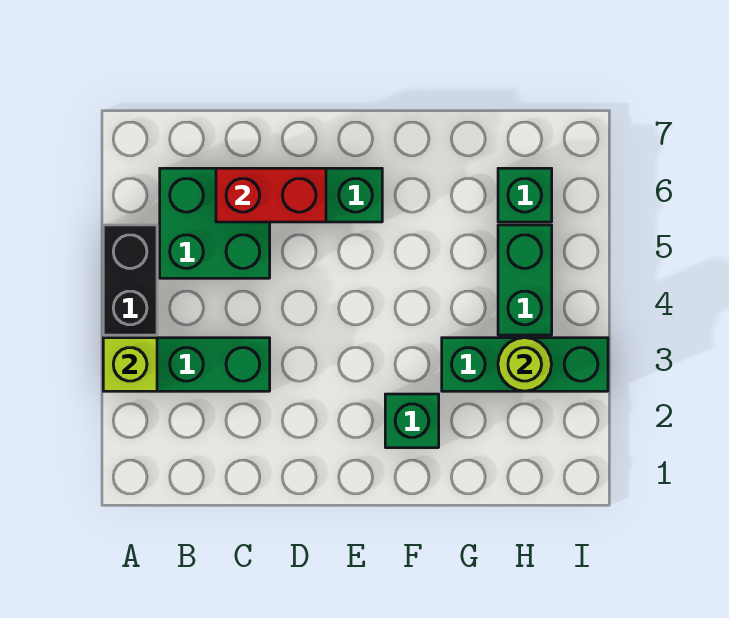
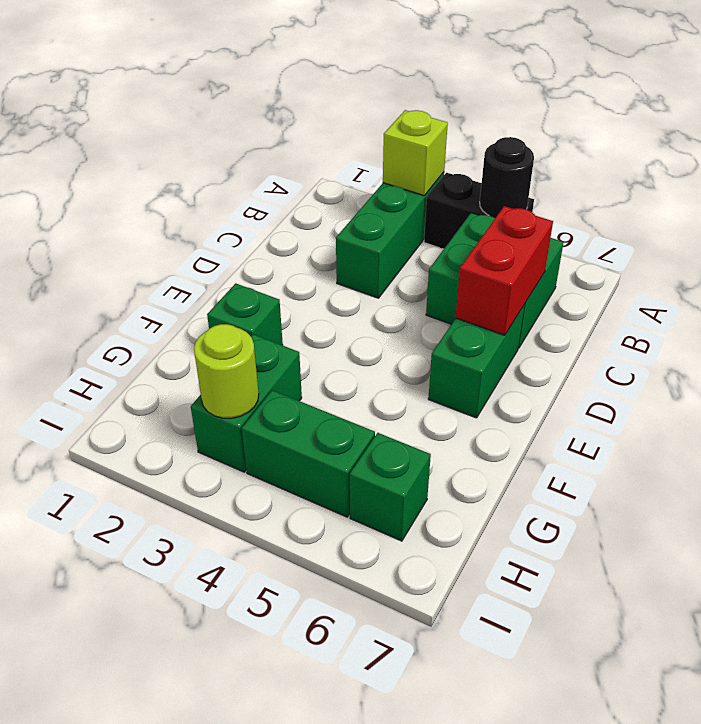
none -> black round brick A5 level 2
green brick G3:I3 level 1 -> green brick G3:H3 level 1

